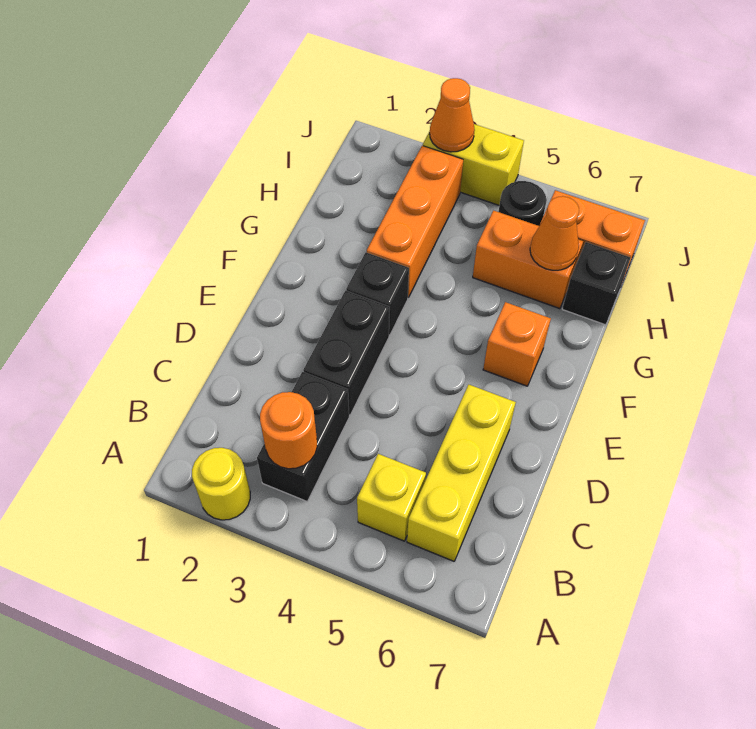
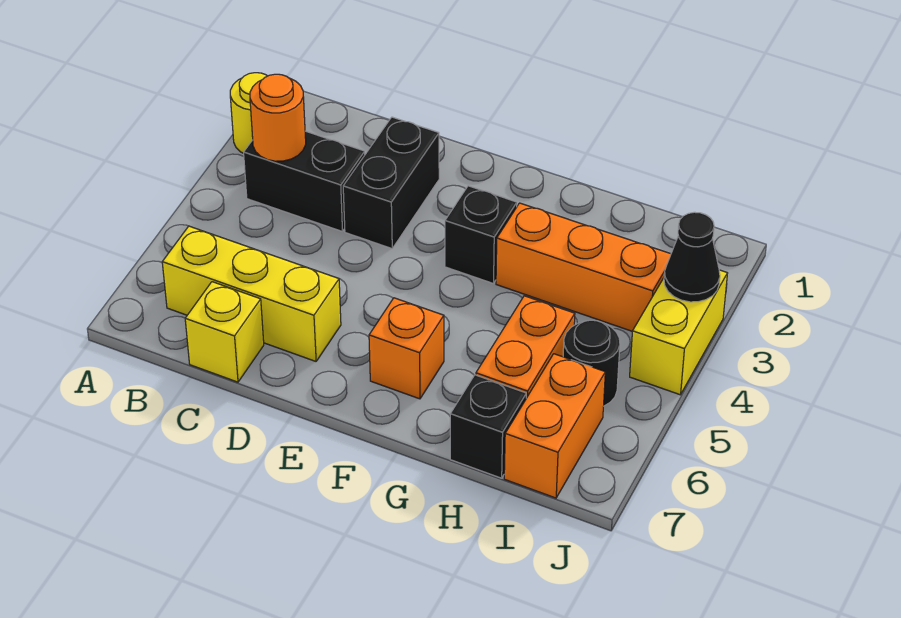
yellow brick B5 level 1 -> yellow brick C7 level 1
black brick D3:E3 level 1 -> black brick D2:D3 level 1
orange cone H6 level 2 -> none
orange cone J3 level 2 -> black cone J3 level 2

